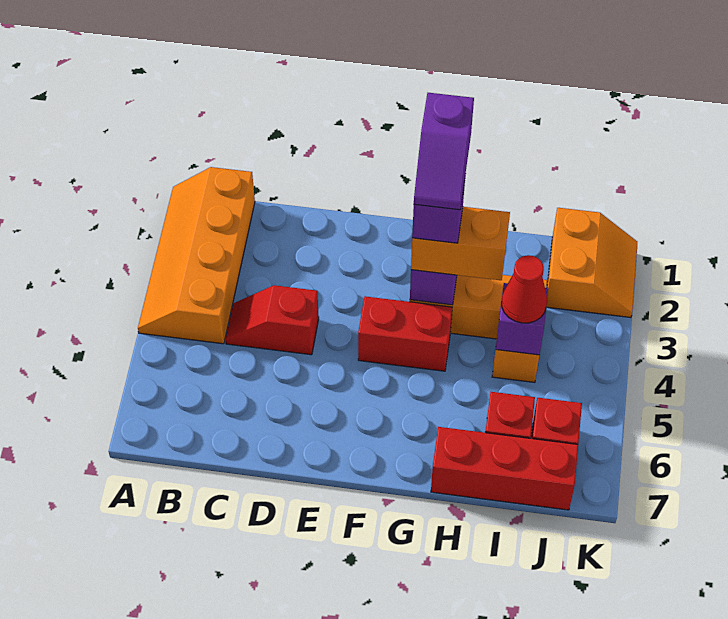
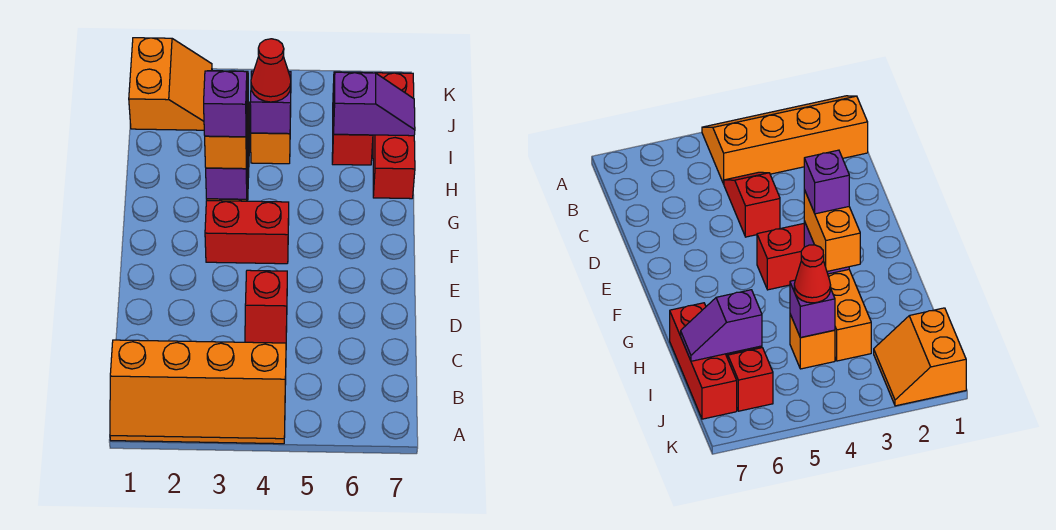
red brick F4:G4 level 1 -> red brick F3:F4 level 1
purple slope G2:G3 level 5 top 2 -> purple slope I6:I7 level 2 top 6
orange slope J1:K2 level 1 top J -> orange slope J1:K2 level 1 top 1

